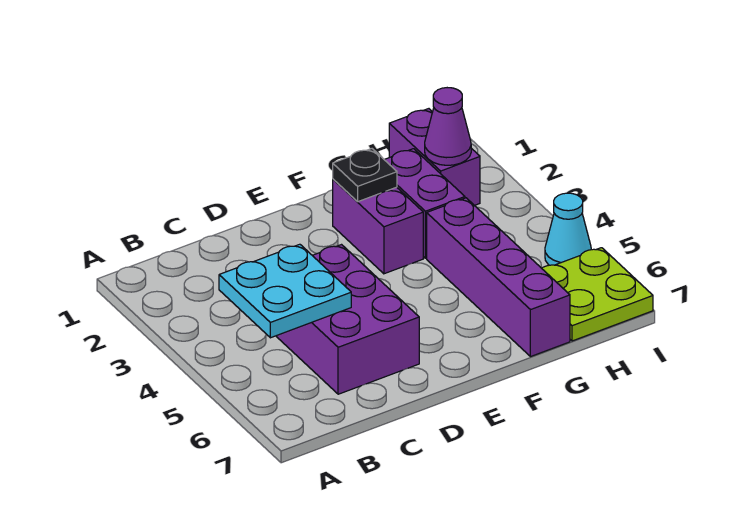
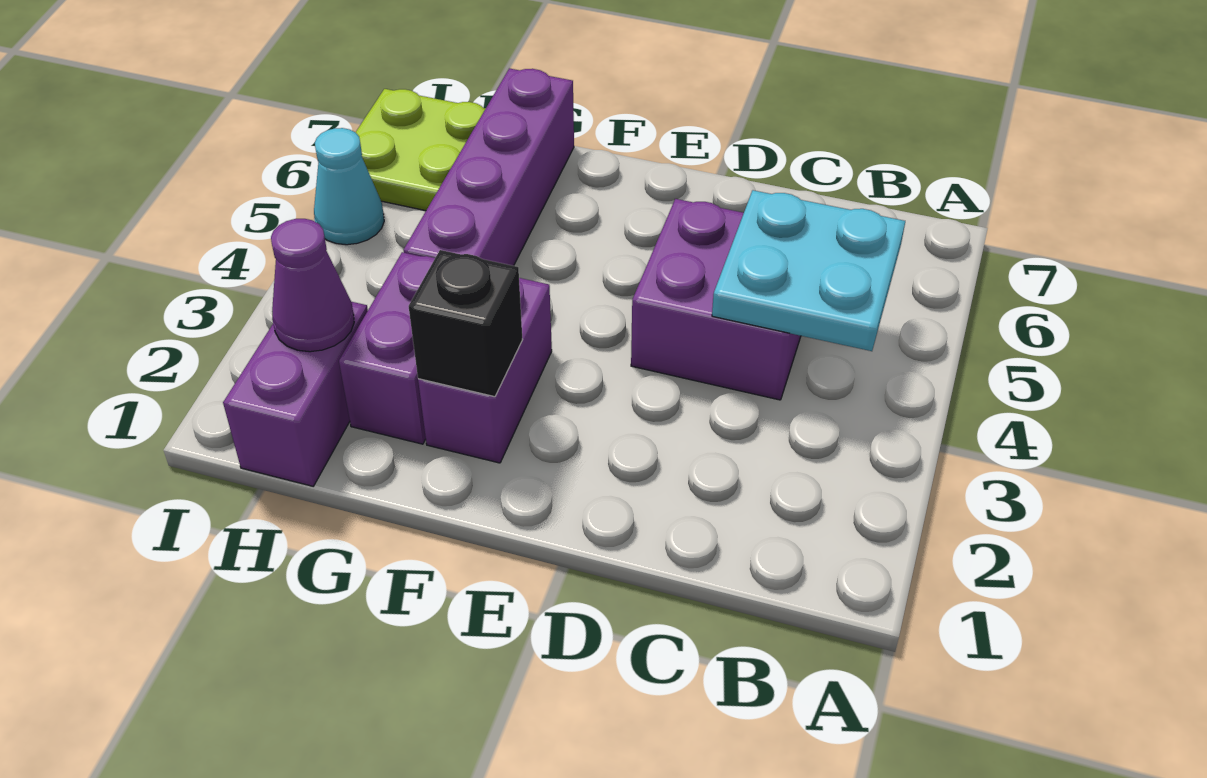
purple brick C4:D6 level 1 -> purple brick C4:D5 level 1
black plate F2 level 2 -> black brick F2 level 2

